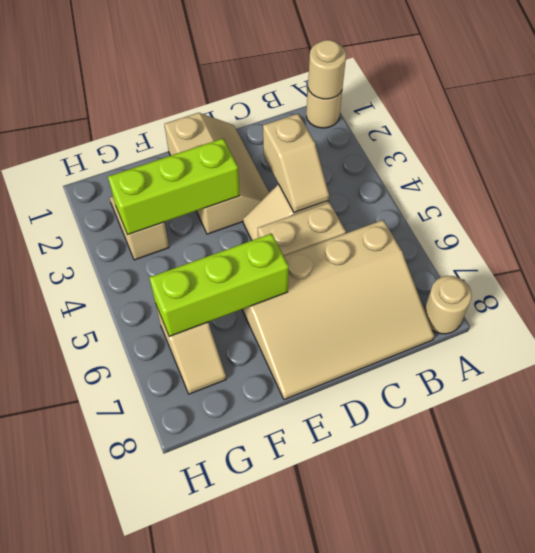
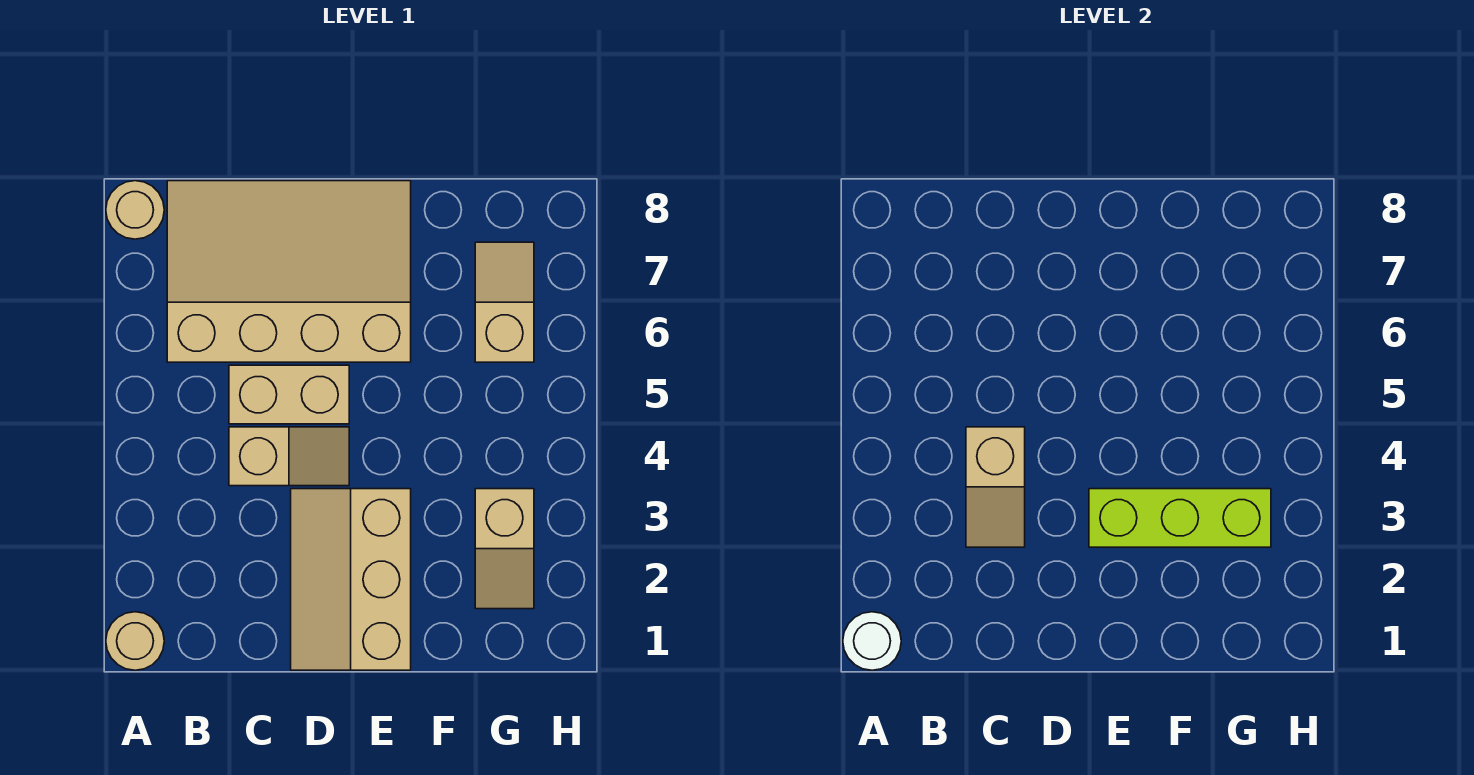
tan round brick A1 level 2 -> white round brick A1 level 2
tan slope C3:C4 level 2 top 3 -> tan slope C3:C4 level 2 top 4
lime brick E6:G6 level 2 -> none

